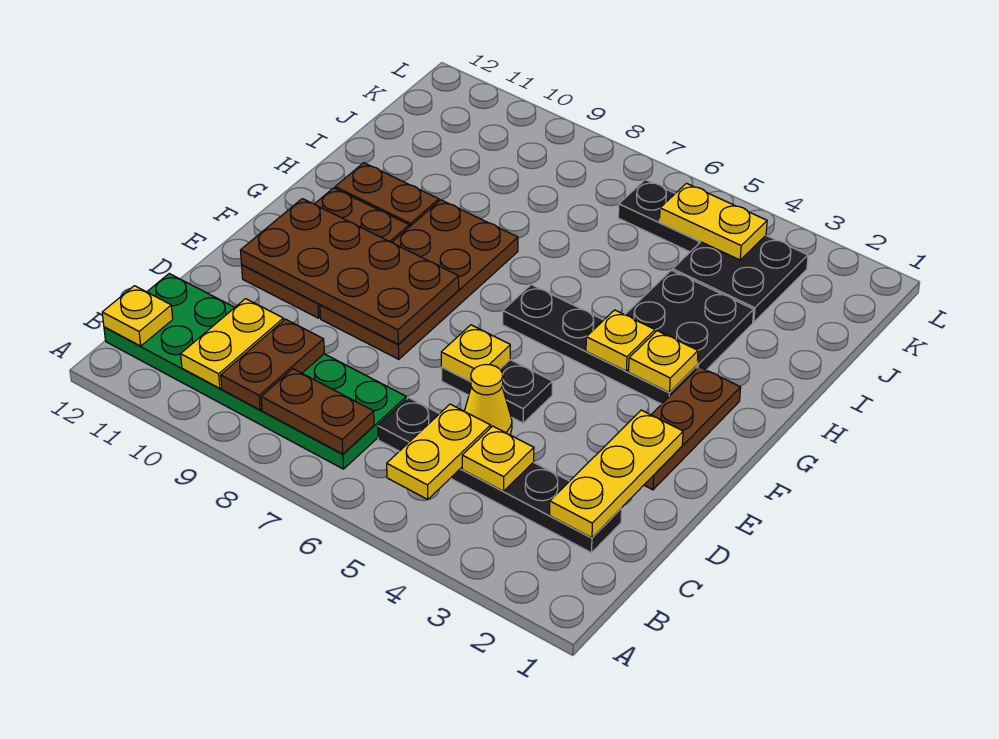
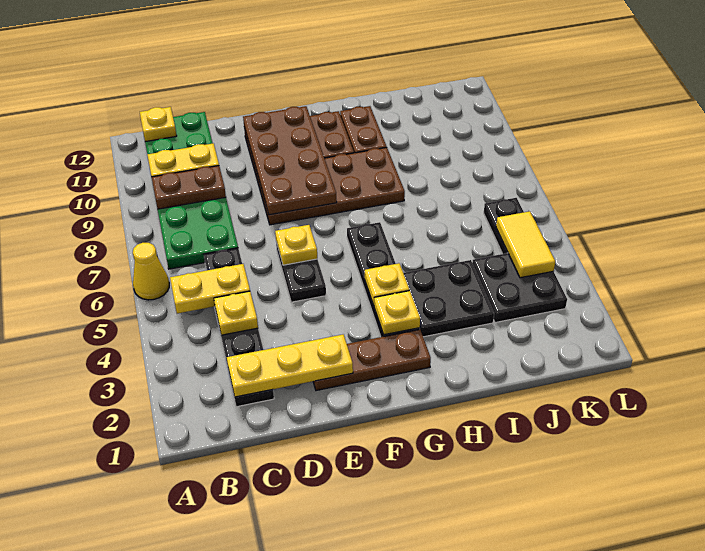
brown plate B7:B8 level 2 -> none
yellow cone D5 level 1 -> yellow cone A6 level 1
yellow plate K4:K5 level 2 -> yellow tile K4:K5 level 2

